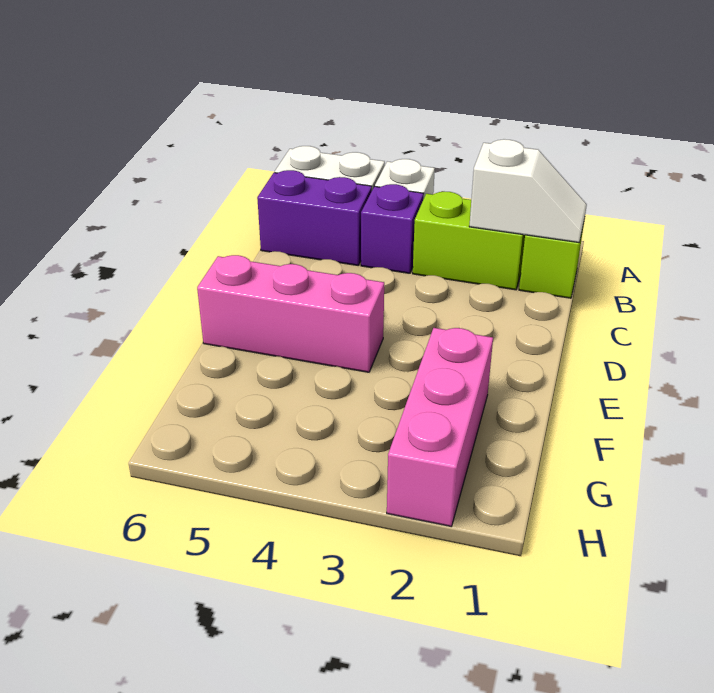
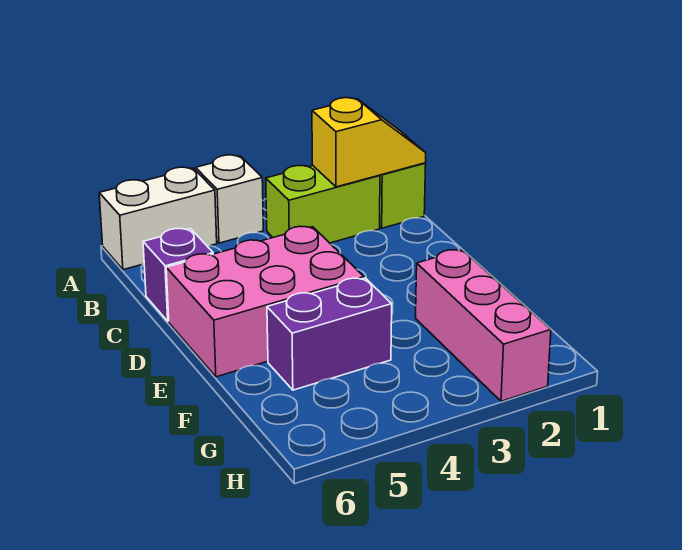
white slope B1:B2 level 2 top 2 -> yellow slope B1:B2 level 2 top 2
purple brick B4 level 1 -> purple brick C6 level 1
purple brick B5:B6 level 1 -> purple brick F4:F5 level 1
pink brick E4:E6 level 1 -> pink brick D4:E6 level 1

